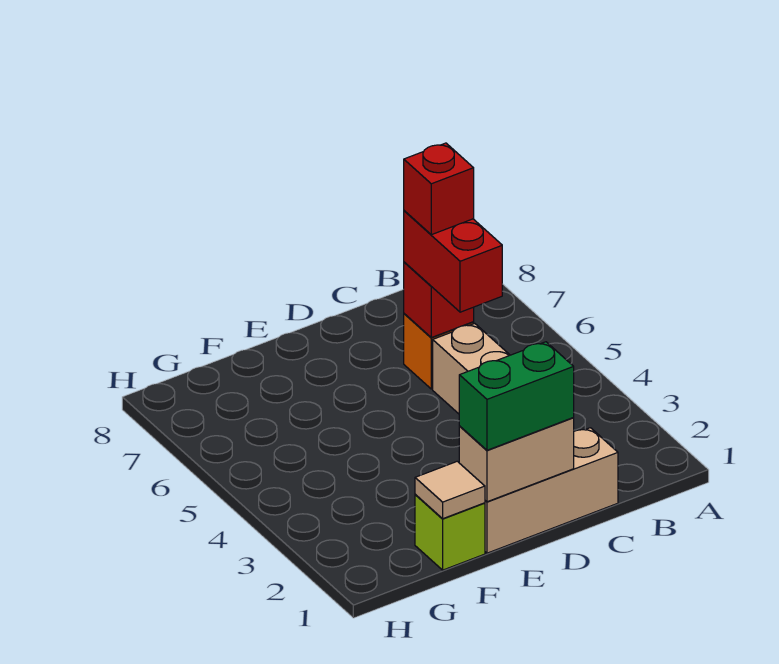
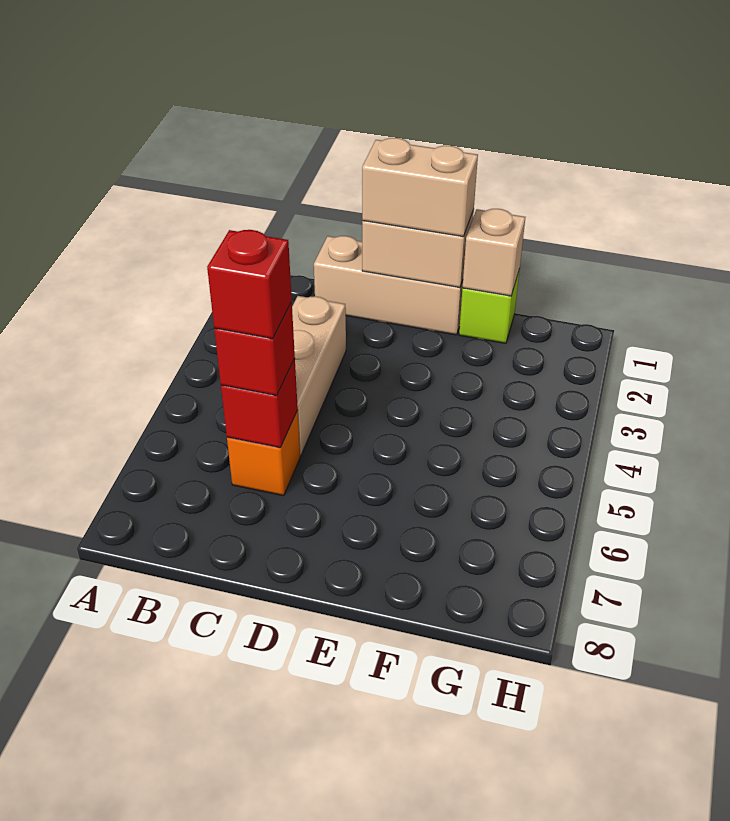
red brick C5:C6 level 3 -> red brick C6 level 3
green brick D1:E1 level 3 -> tan brick D1:E1 level 3
tan tile F1 level 2 -> tan brick F1 level 2

